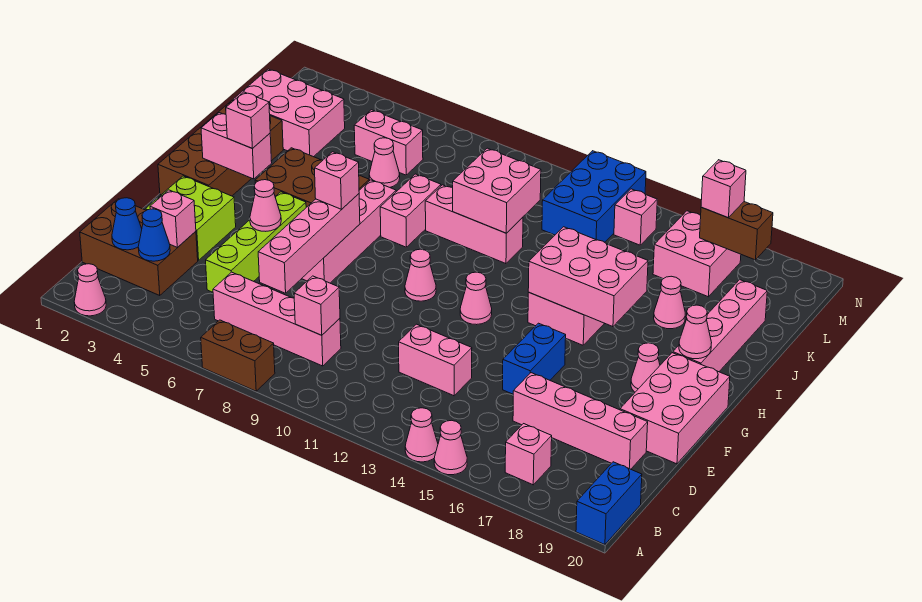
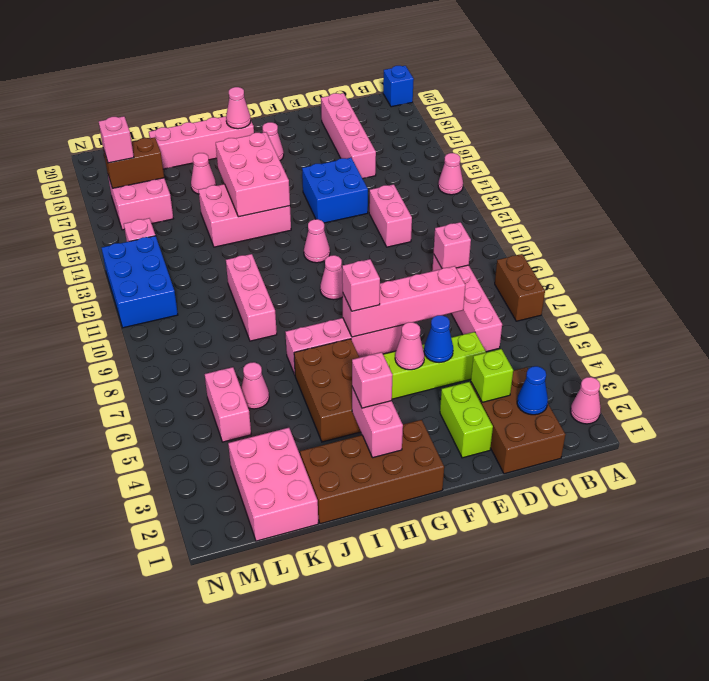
pink cone A15 level 1 -> none
blue brick A20:B20 level 1 -> blue brick A20 level 1
pink brick B17 level 1 -> none
blue cone C3 level 2 -> blue cone E5 level 2
pink brick D3 level 2 -> lime brick D3 level 2
lime brick E2:F3 level 1 -> lime brick E2:E3 level 1
blue brick E15:F15 level 1 -> blue brick E14:F15 level 1
pink brick E19:G20 level 1 -> none
pink brick I8:J8 level 1 -> none
pink brick J10:K11 level 2 -> none
blue brick L12:N13 level 1 -> blue brick M11:N13 level 1
brown brick M17:M18 level 2 -> brown brick L17:M17 level 2

